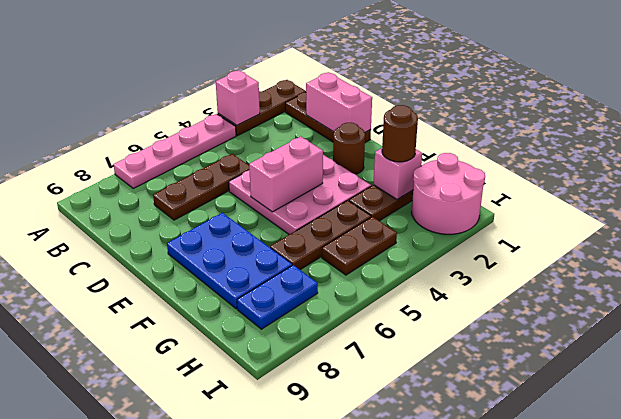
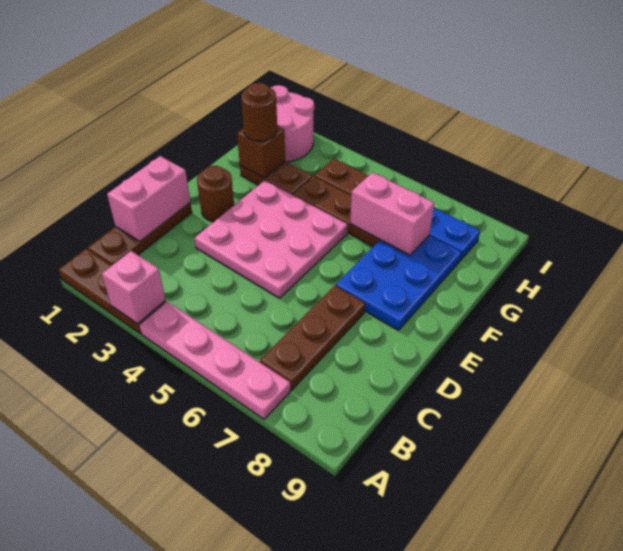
brown plate C5:C7 level 1 -> brown plate B7:D7 level 1
pink brick E4:E5 level 2 -> pink brick G6:G7 level 2
pink brick G2 level 2 -> brown brick G2 level 2

